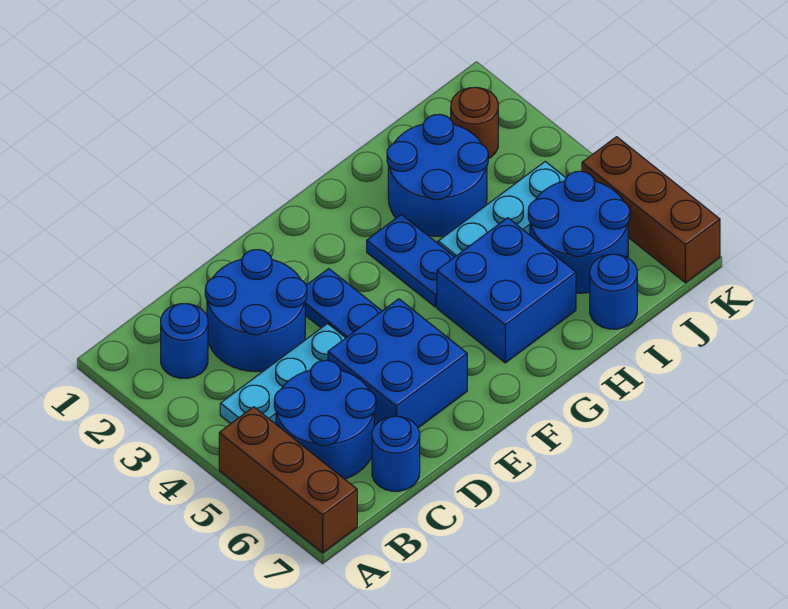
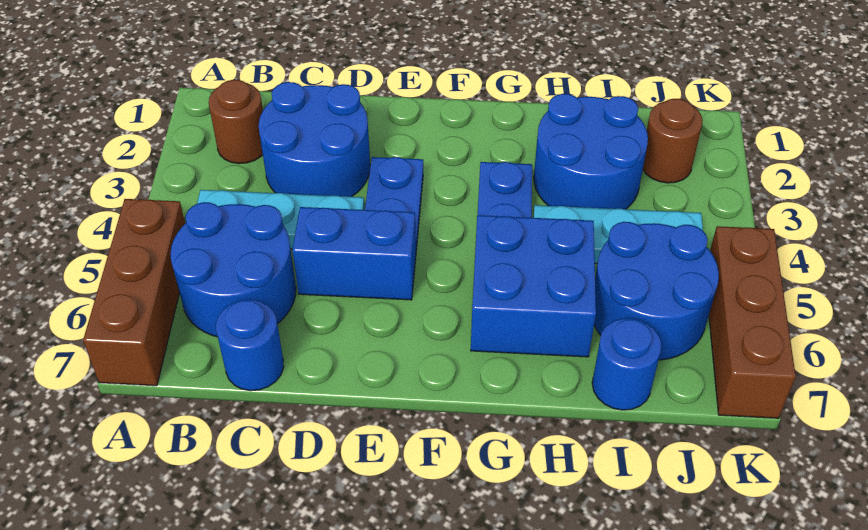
blue round brick B2 level 1 -> brown round brick B2 level 1
blue brick D5:E6 level 1 -> blue brick D5:E5 level 1

